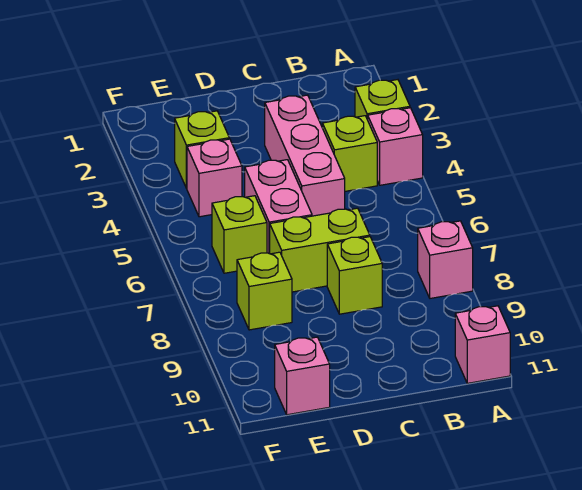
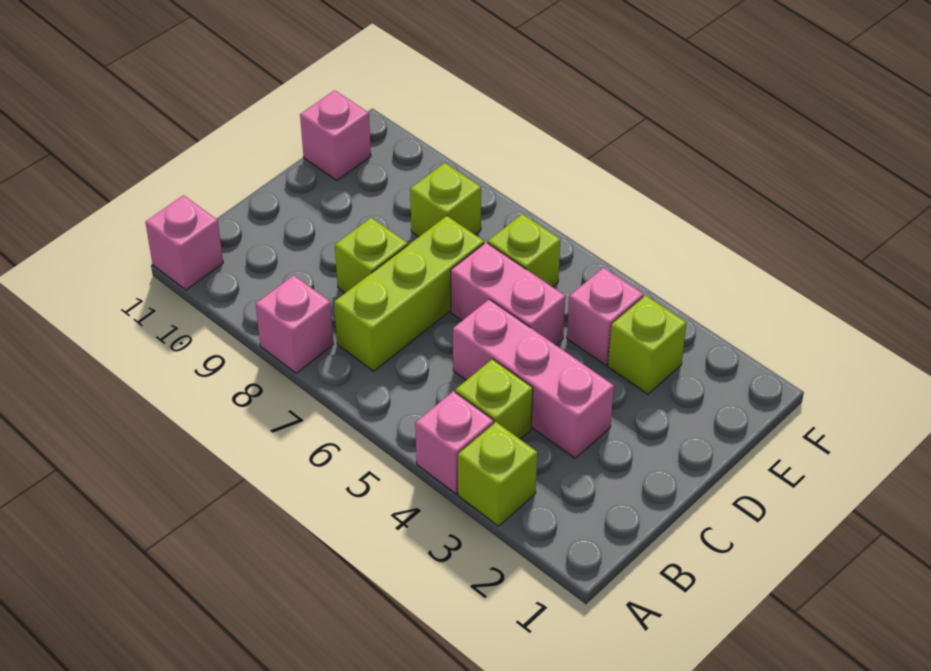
lime brick C7:D7 level 1 -> lime brick B7:D7 level 1

